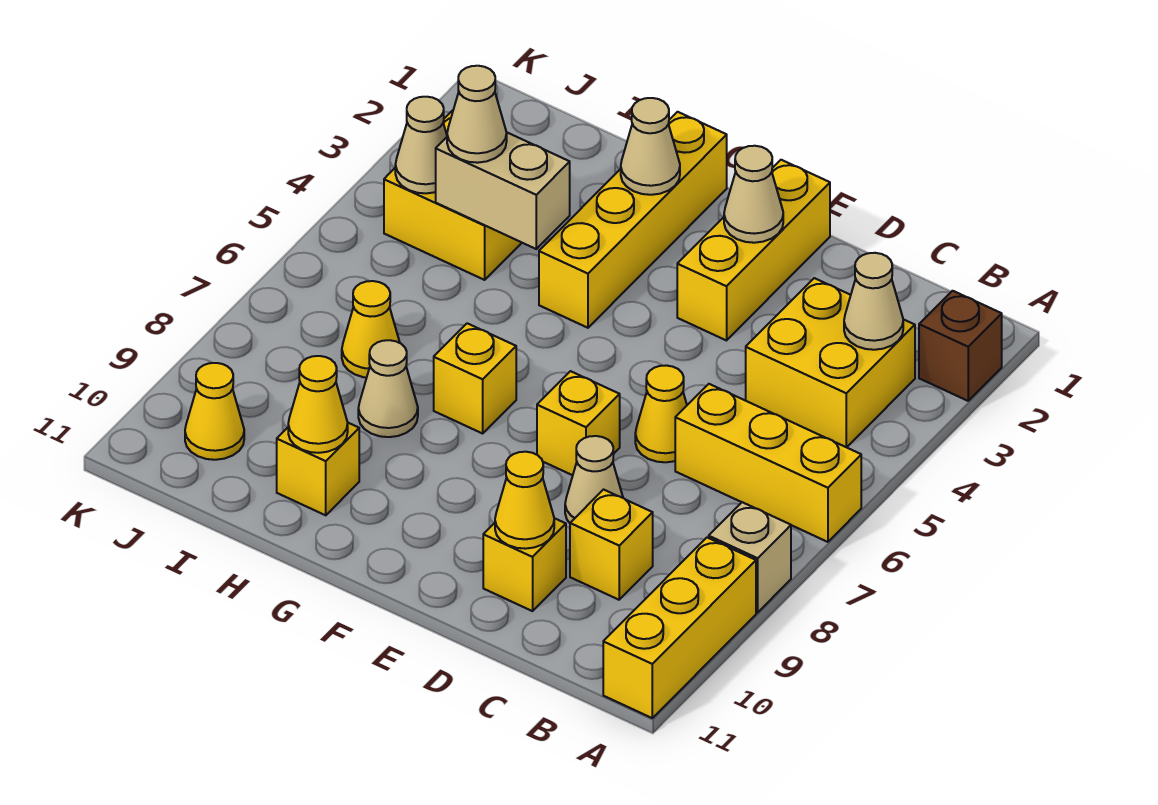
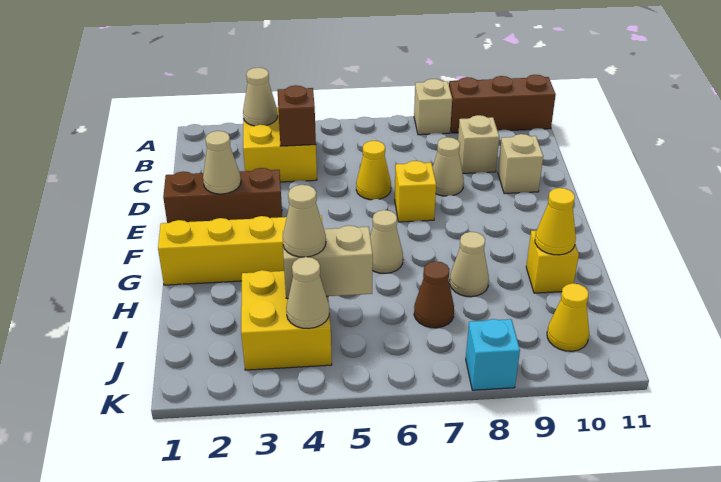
brown brick A2 level 1 -> brown brick C4 level 2
yellow brick A6:C6 level 1 -> none
yellow brick A9:A11 level 1 -> brown brick A9:A11 level 1
yellow brick C9 level 1 -> tan brick C9 level 1
yellow brick D10 level 1 -> tan brick D10 level 1
yellow cone D10 level 2 -> none
yellow brick E1:E3 level 1 -> brown brick E1:E3 level 1
tan cone G2 level 2 -> tan cone G6 level 1
yellow brick G7 level 1 -> none
tan brick H4:I4 level 2 -> tan brick I4:I5 level 2
yellow cone I7 level 1 -> brown cone I7 level 1
none -> cyan brick K8 level 1

